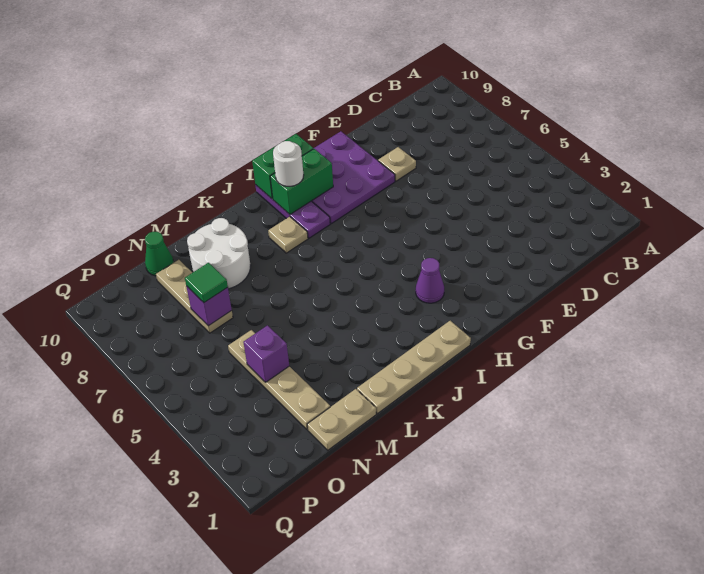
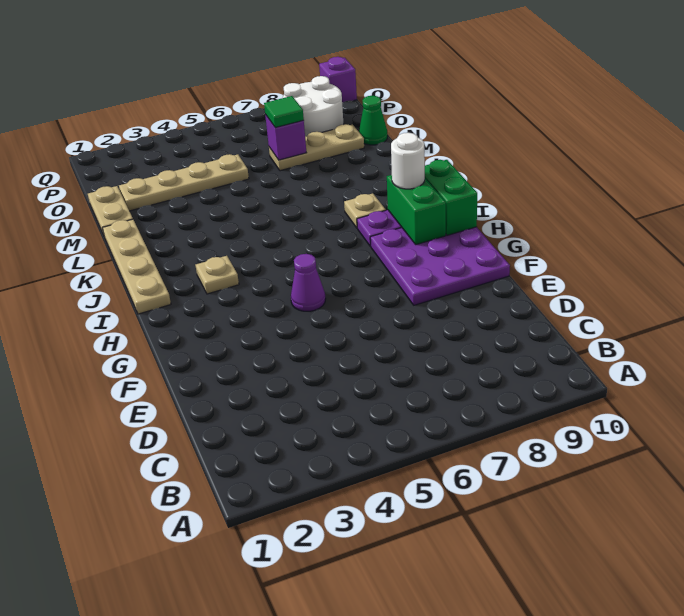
tan plate E8 level 1 -> tan plate I3 level 1
purple cone H3 level 1 -> purple cone G5 level 1
white round brick L8:M9 level 1 -> white round brick O8:P9 level 1
purple brick N4 level 2 -> purple brick Q10 level 1

